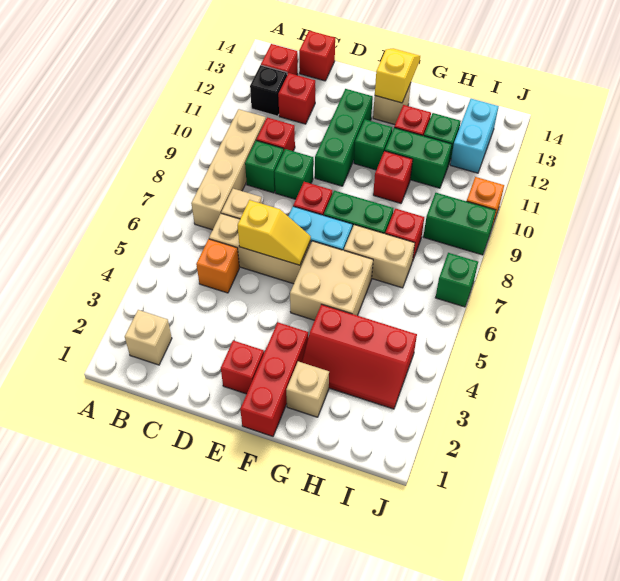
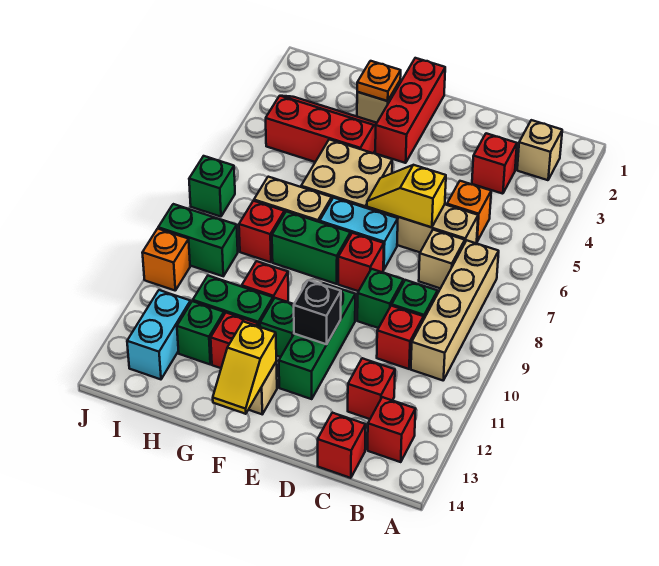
black brick B12 level 1 -> black brick E11 level 2
red brick E2 level 1 -> red brick C3 level 1
none -> orange plate G2 level 2

